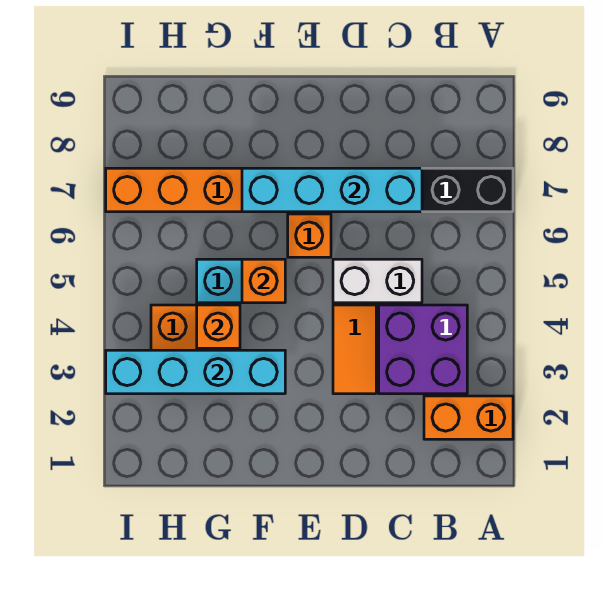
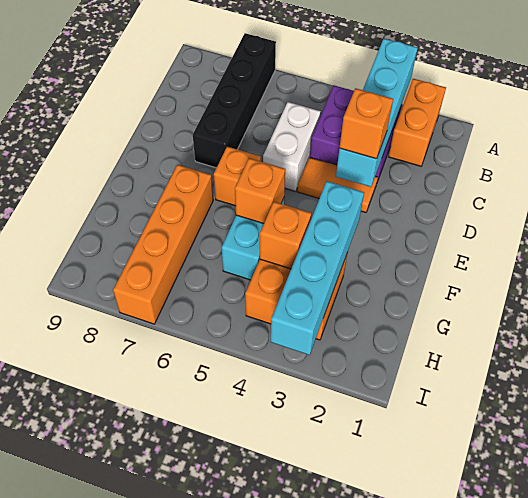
cyan brick C7:F7 level 2 -> cyan brick A3:D3 level 2
none -> orange brick D3 level 3

